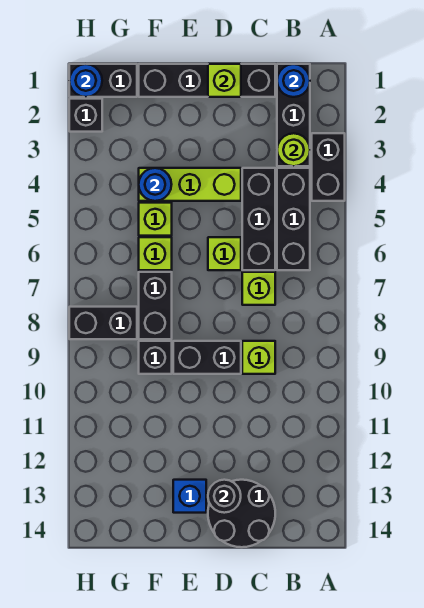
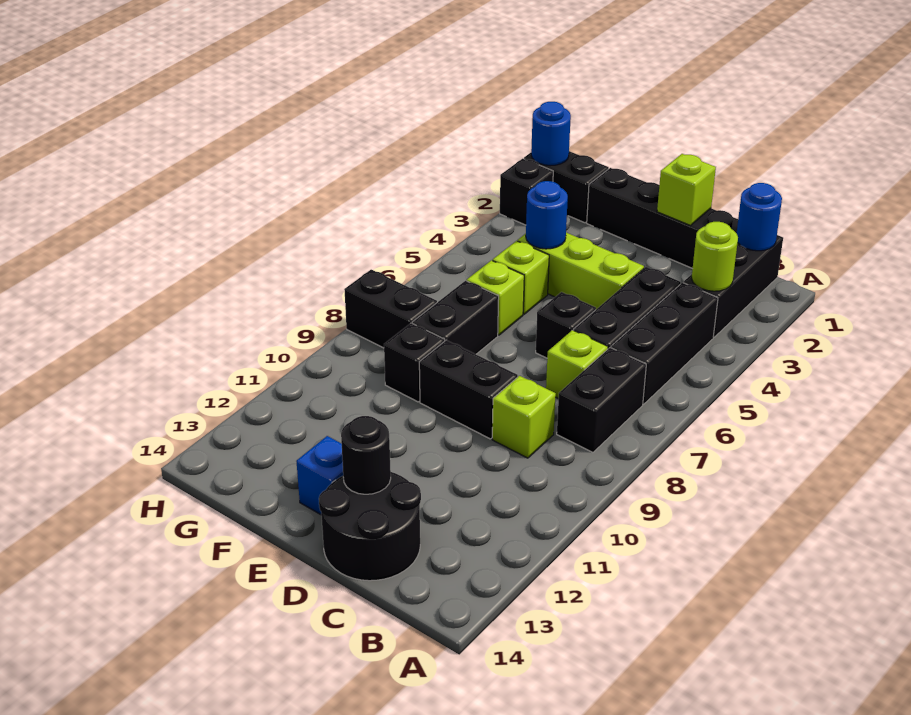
black brick A3:A4 level 1 -> black brick B7:B8 level 1
lime brick D6 level 1 -> black brick D6 level 1

